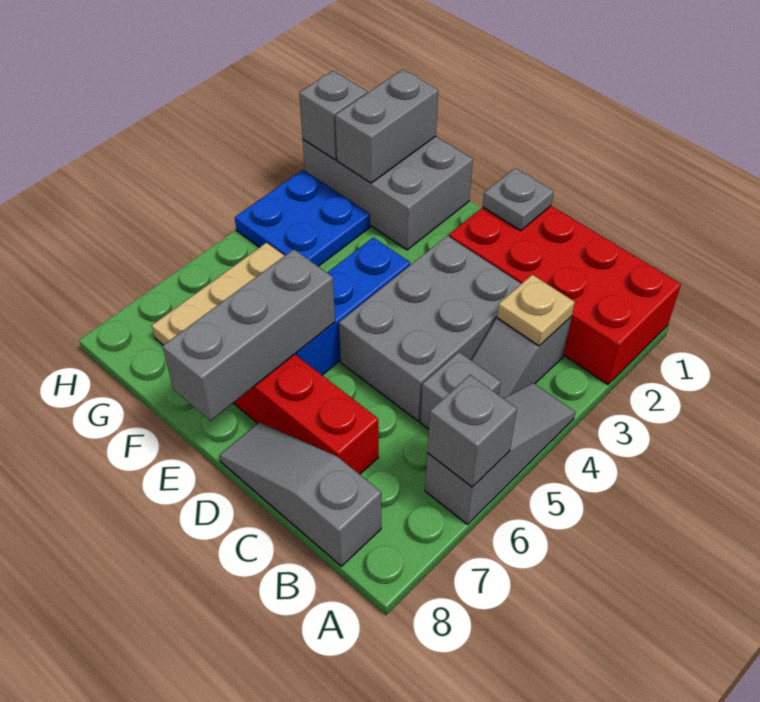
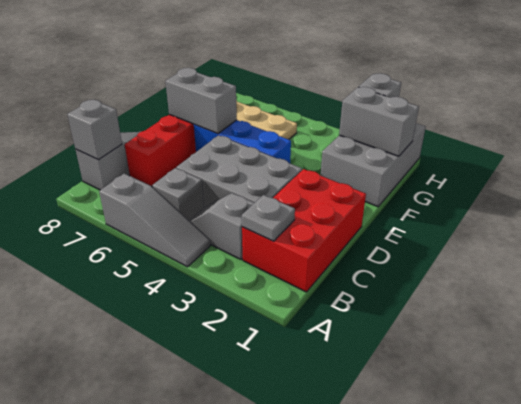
red brick A1:D2 level 1 -> red brick B1:D2 level 1
grey brick A6 level 2 -> grey brick B8 level 2
tan plate B3 level 2 -> none
grey plate D1 level 2 -> grey plate B2 level 2
grey brick E6:E8 level 2 -> grey brick E6:E7 level 2
blue plate G3:H4 level 1 -> none

